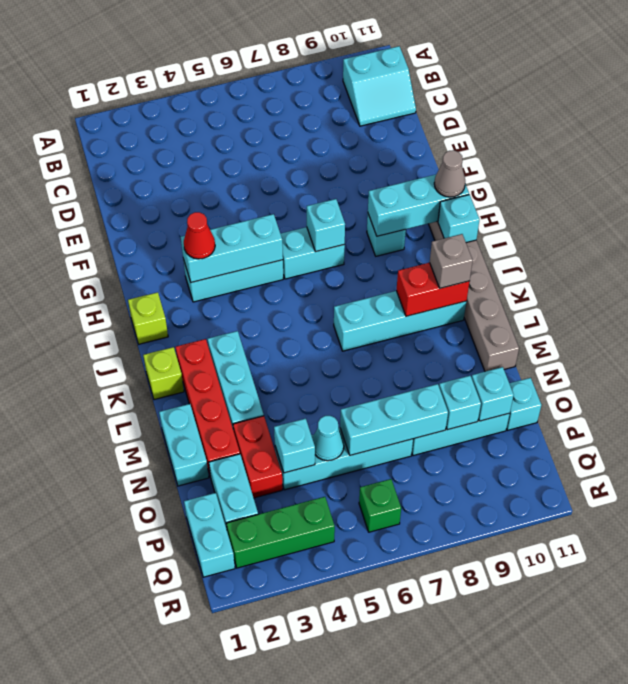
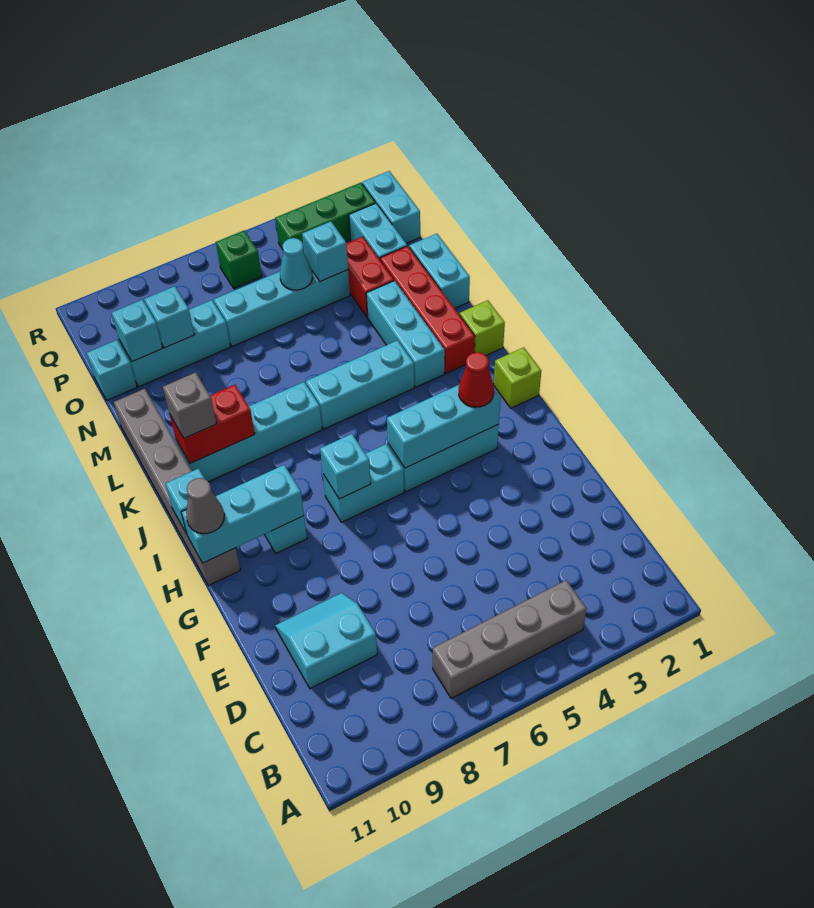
none -> grey brick B4:B7 level 1
cyan slope B10:C11 level 1 top B -> cyan slope D9:E10 level 1 top D
cyan brick O6:O8 level 2 -> cyan brick K4:K6 level 1

